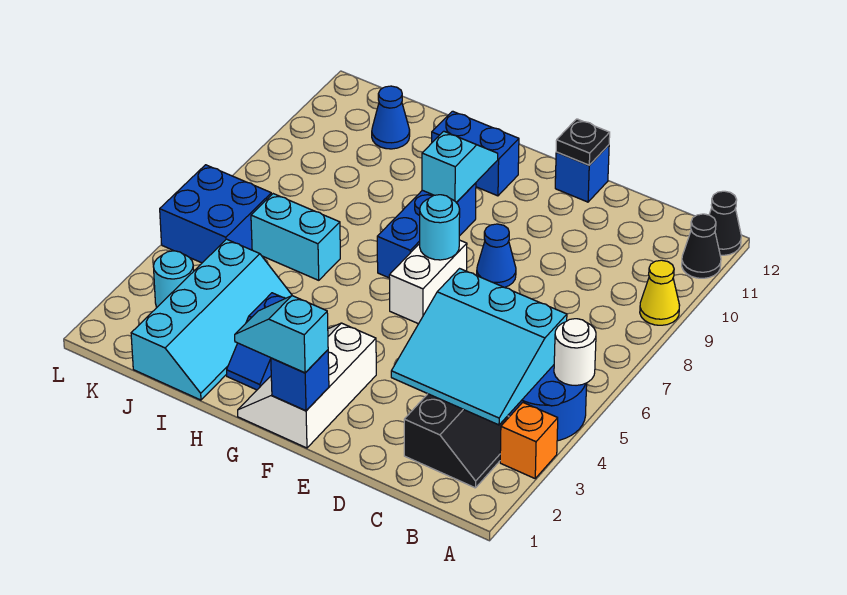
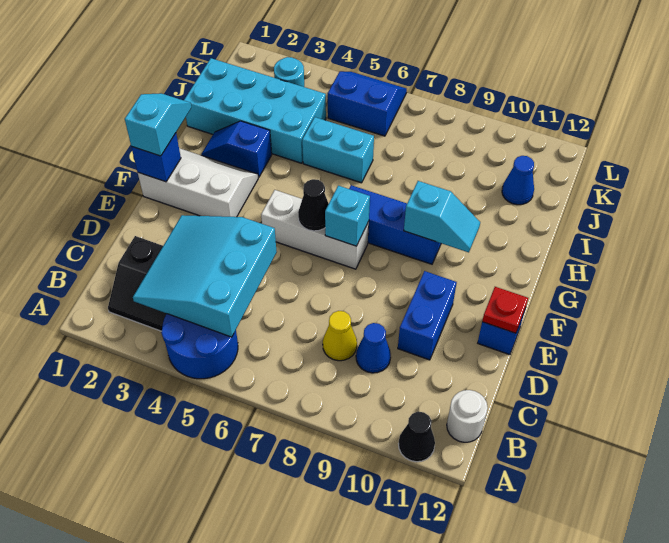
orange brick A3 level 1 -> none
white round brick A5 level 2 -> white round brick B12 level 1
yellow cone A9 level 1 -> yellow cone C8 level 1
black cone A12 level 1 -> black cone F6 level 2
blue cone E8 level 1 -> blue cone C9 level 1
black plate E12 level 2 -> red plate E12 level 2
white brick F6:F7 level 1 -> white brick F5:F7 level 1
cyan round brick F7 level 2 -> cyan brick F7 level 2
blue brick G11:H11 level 1 -> blue brick D10:E10 level 1
cyan slope I1:J4 level 1 top J -> cyan brick I1:J4 level 1
cyan brick I6:J6 level 1 -> cyan brick I5:I6 level 1
blue brick K5:L6 level 1 -> blue slope K5:L6 level 1 top K

